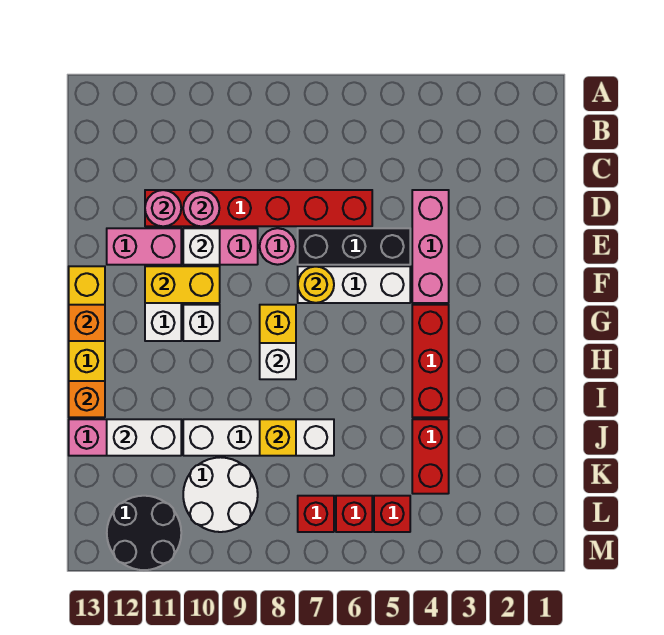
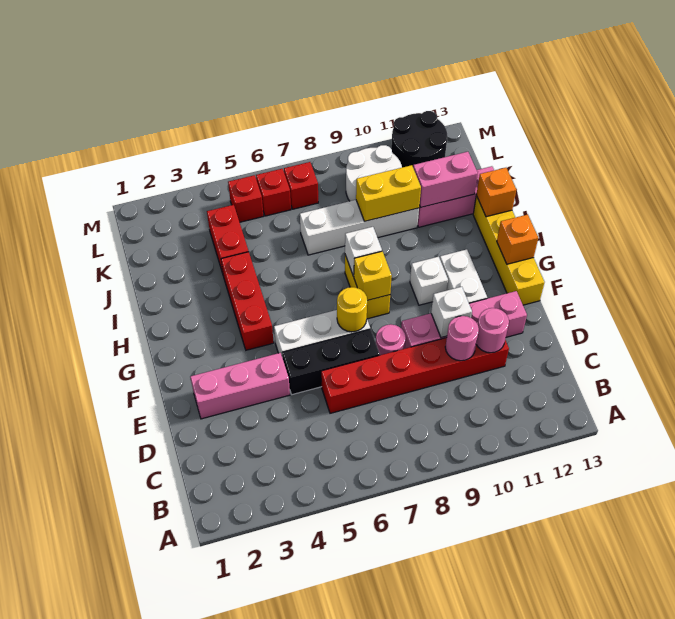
pink brick D4:F4 level 1 -> pink brick E2:E4 level 1
yellow brick F10:F11 level 2 -> yellow brick J9:J10 level 2
yellow brick J8 level 2 -> yellow brick G8 level 2
white brick J11:J12 level 2 -> pink brick J11:J12 level 2

